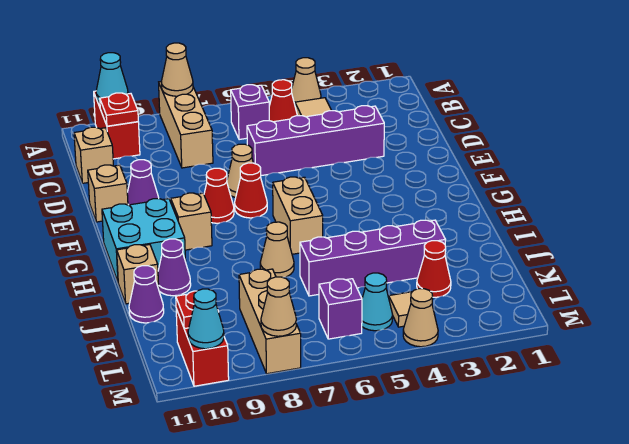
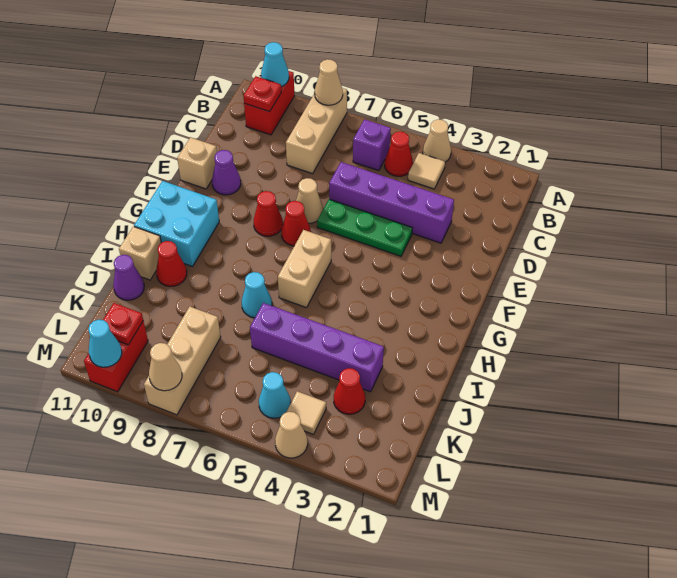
tan brick C11 level 1 -> none
none -> green plate E4:E6 level 1
tan brick G9 level 1 -> none
tan cone I7 level 1 -> cyan cone I7 level 1
purple cone I10 level 1 -> red cone I10 level 1
purple brick L6 level 1 -> none

